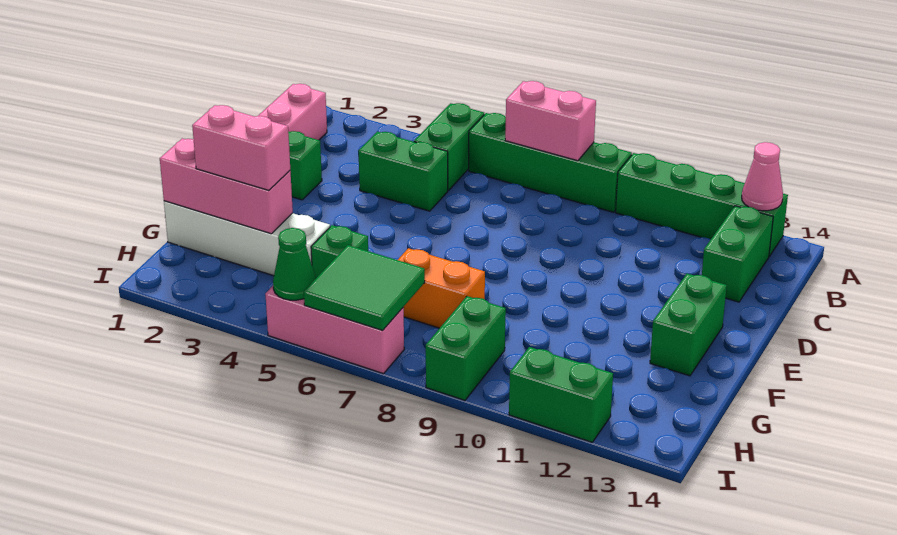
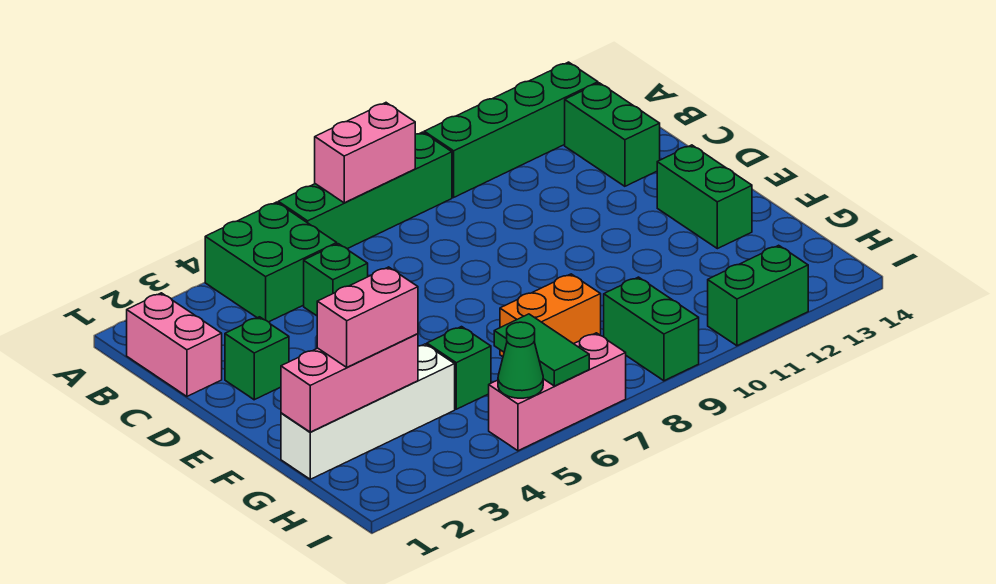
green brick A5:B5 level 1 -> green brick A4:B5 level 1
pink cone A13 level 2 -> none
green brick C4:C5 level 1 -> green brick C5 level 1
green tile H6:I7 level 2 -> green tile H6:I6 level 2

